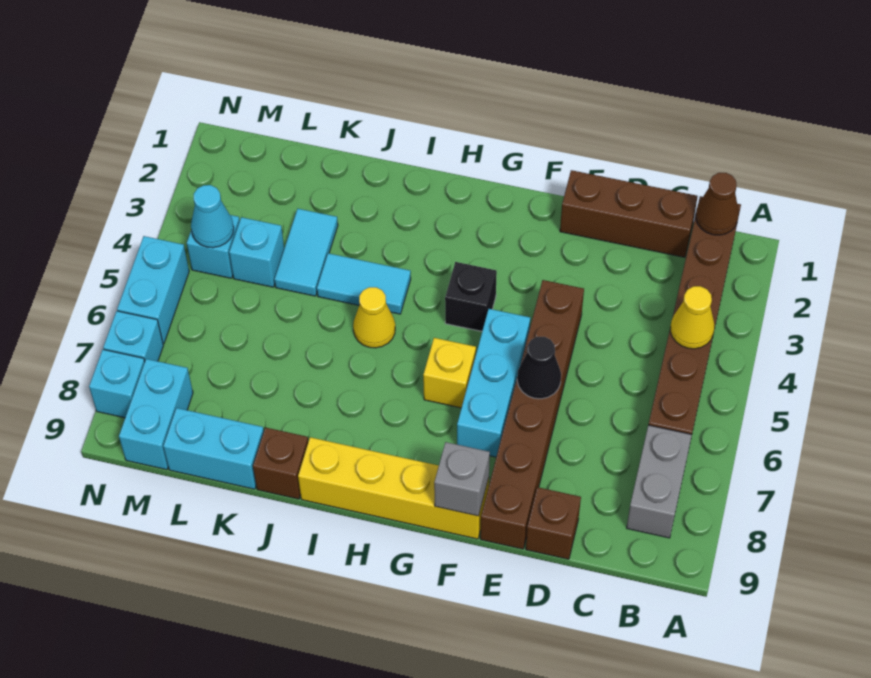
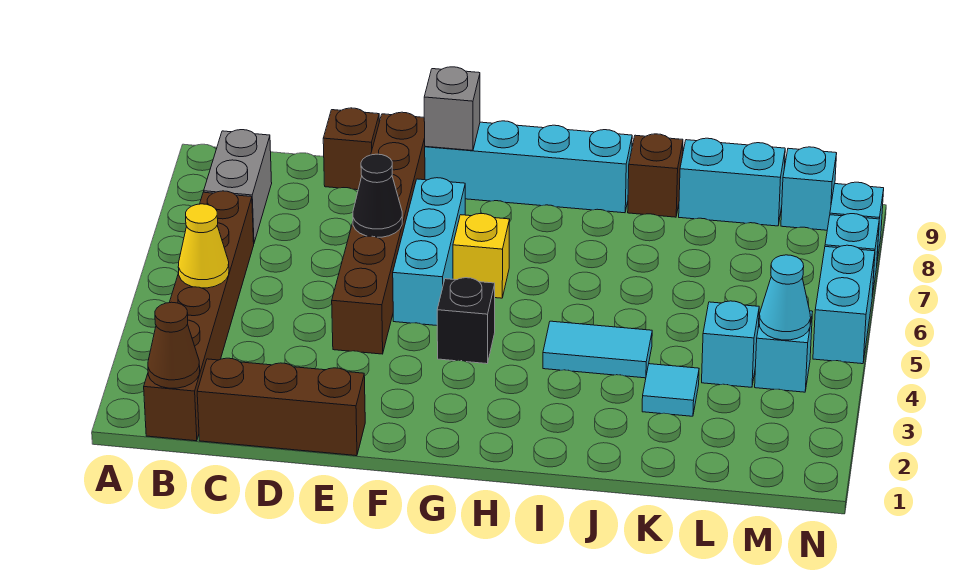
yellow brick F9:I9 level 1 -> cyan brick F9:I9 level 1
yellow cone I5 level 1 -> none
cyan tile K3:K4 level 1 -> cyan tile K3 level 1
cyan brick M8:M9 level 1 -> cyan brick M9 level 1

